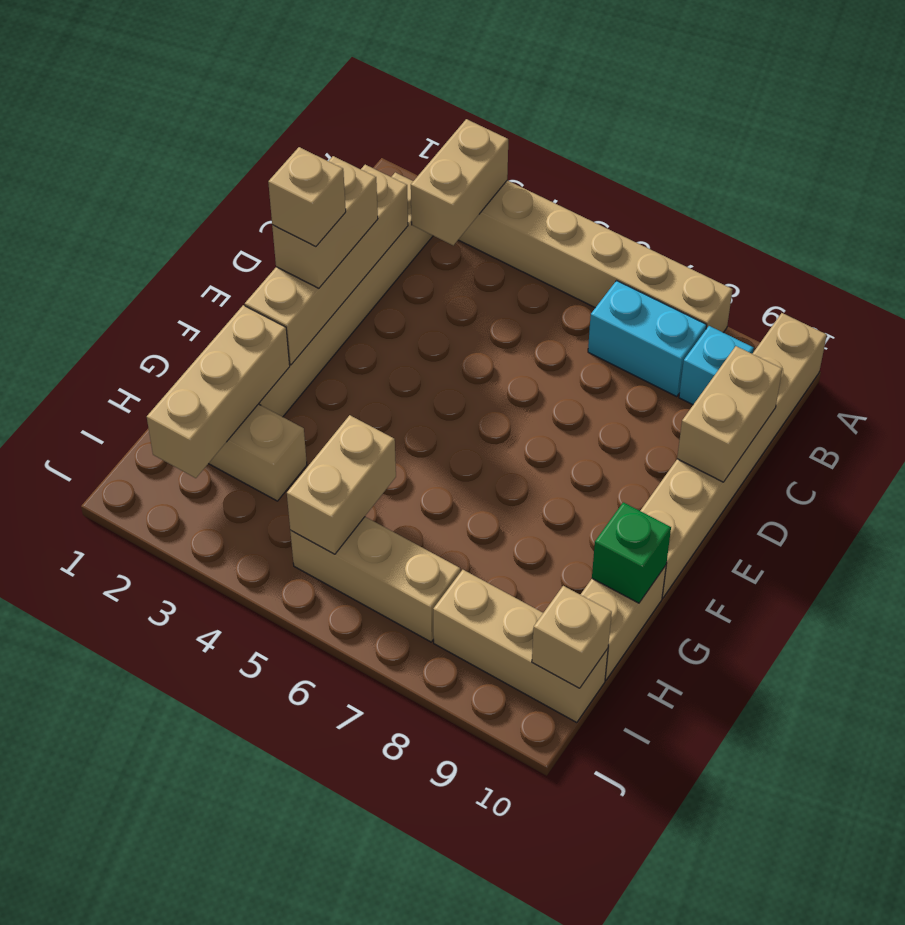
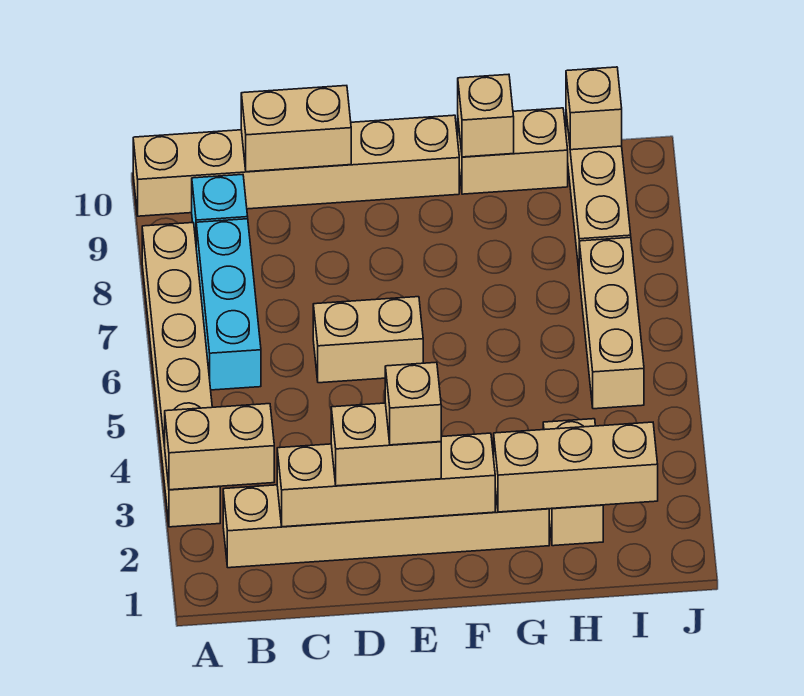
cyan brick B7:B8 level 1 -> cyan brick B6:B8 level 1
green brick G10 level 2 -> tan brick G10 level 2
tan brick H5:I5 level 2 -> tan brick D6:E6 level 1

